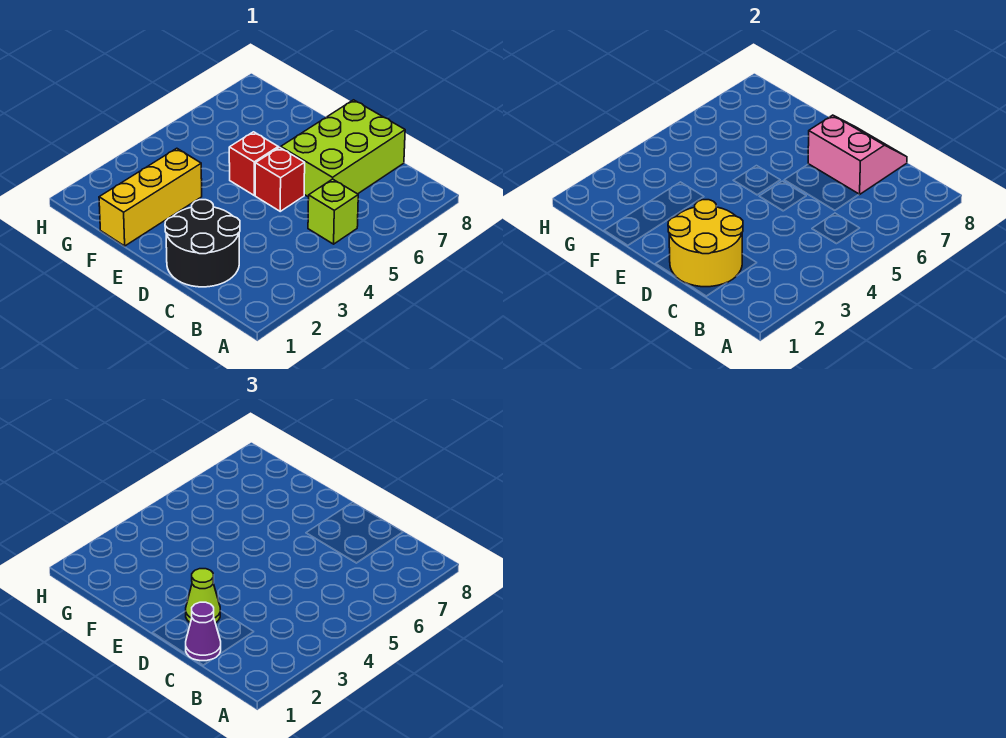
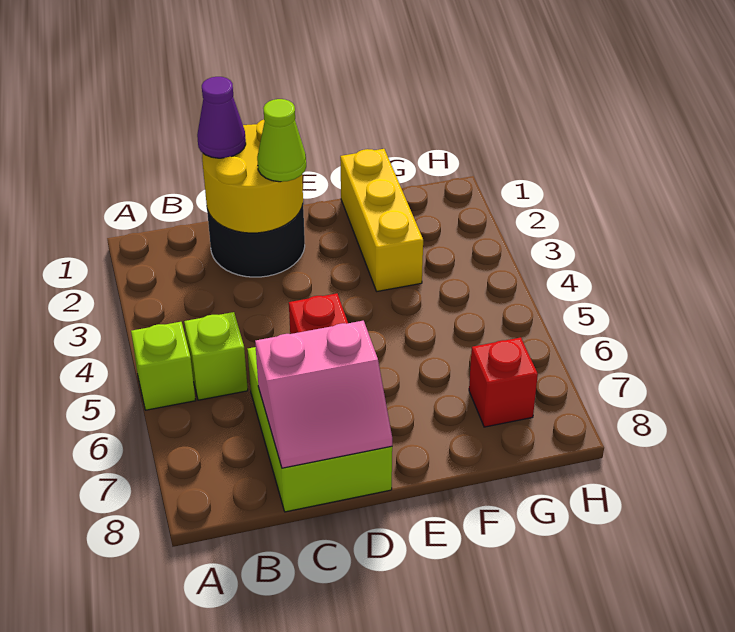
none -> lime brick A5 level 1
red brick E5 level 1 -> red brick G7 level 1

